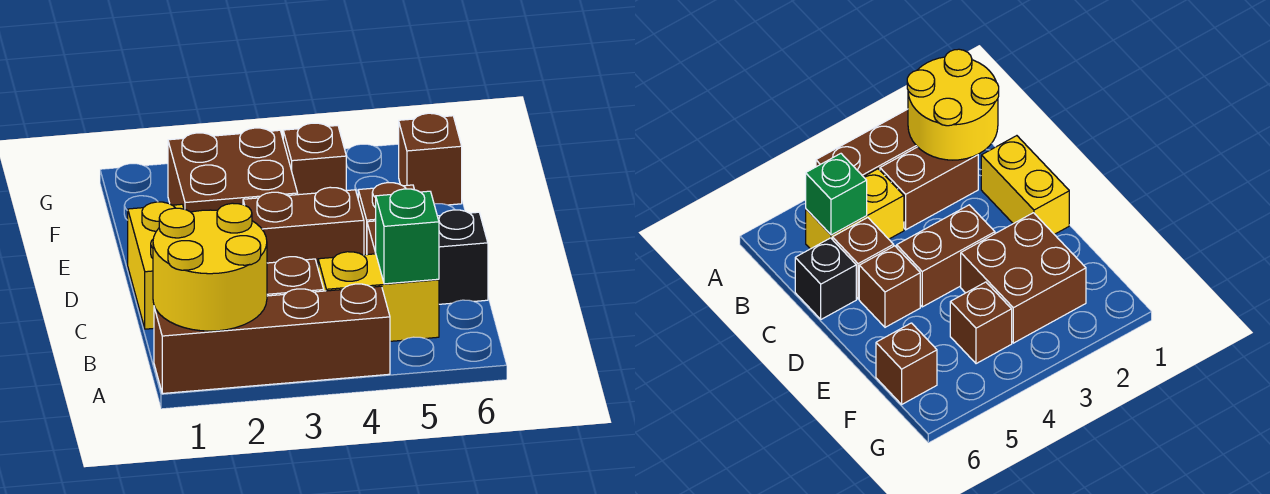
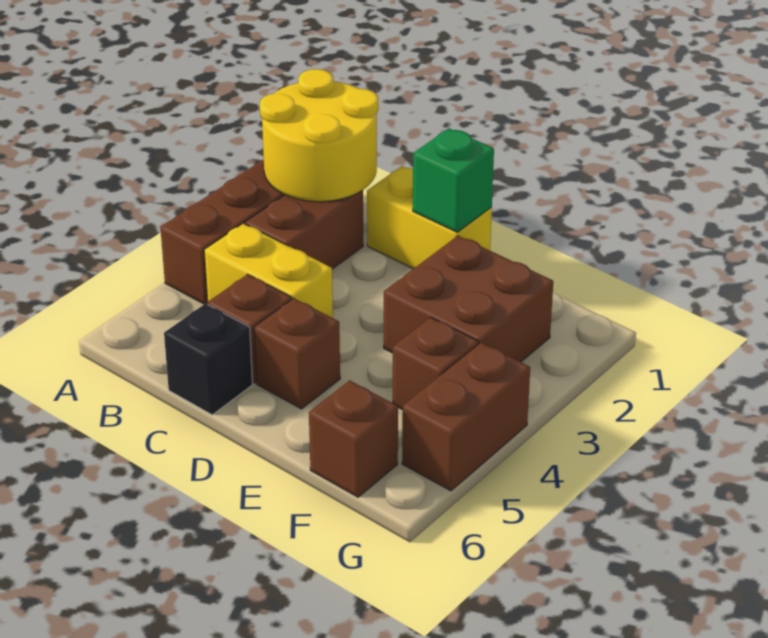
yellow brick B4:B5 level 1 -> yellow brick B4:C4 level 1
green brick B5 level 2 -> green brick D1 level 2
brown brick D3:D4 level 1 -> brown brick G4:G5 level 1

